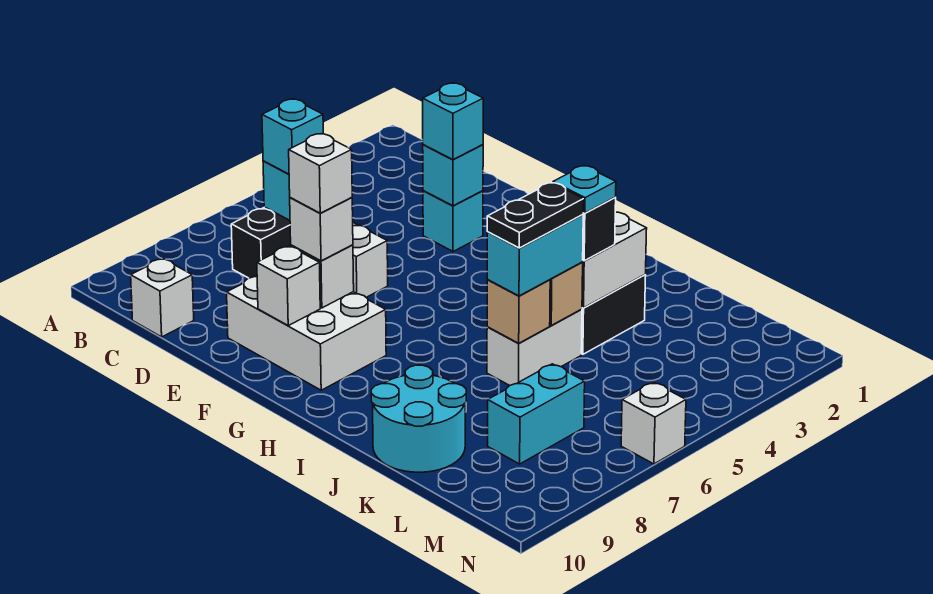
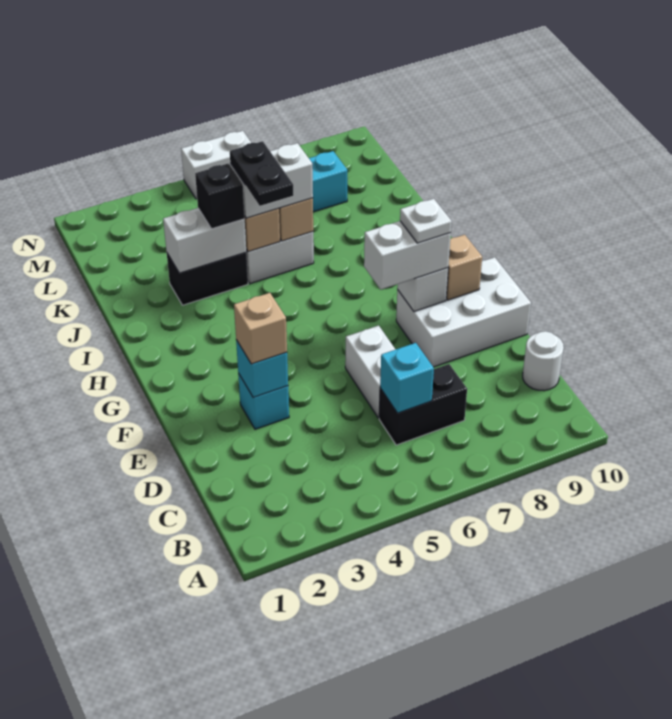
cyan brick C6 level 3 -> none
white brick C10 level 1 -> white round brick C10 level 1
cyan brick E3 level 3 -> tan brick E3 level 3
white brick E8:G9 level 1 -> white brick E8:F10 level 1
white brick F8 level 3 -> white brick F7:F8 level 3
white brick F8 level 4 -> white plate F8 level 4
white brick F9 level 2 -> tan brick F9 level 2
cyan plate J4 level 4 -> none
cyan brick J5:J6 level 3 -> white brick J5:J6 level 3
black plate J5:J6 level 4 -> black plate I5:J5 level 4
cyan round brick J9:K10 level 1 -> none
white brick N6 level 1 -> white brick N5:N6 level 1

